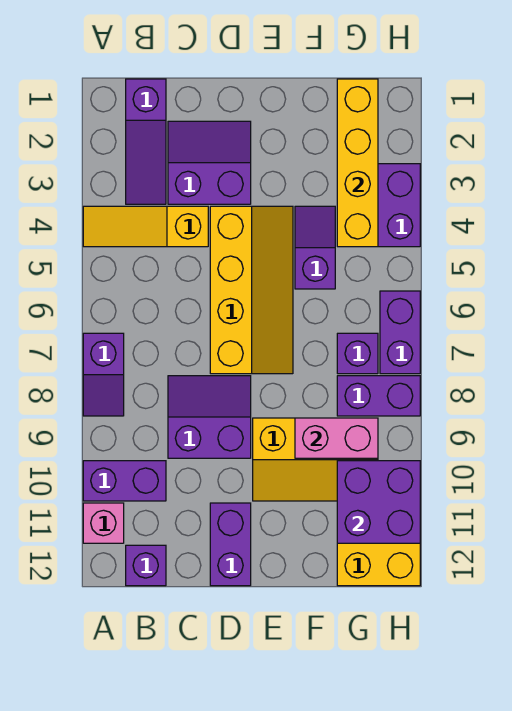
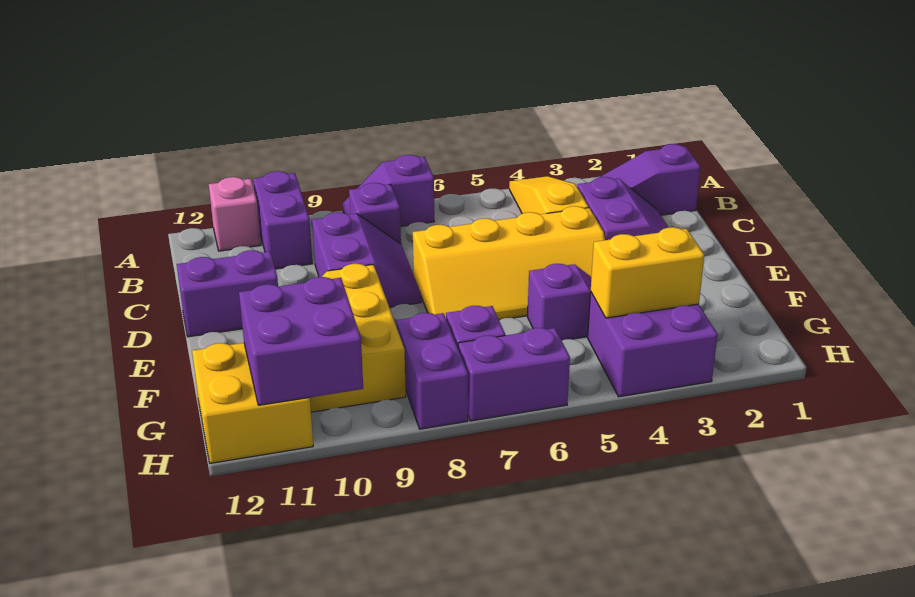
purple brick B12 level 1 -> purple brick B8 level 1
pink brick F9:G9 level 2 -> none
yellow brick G1:G4 level 2 -> yellow brick G3:G4 level 2

